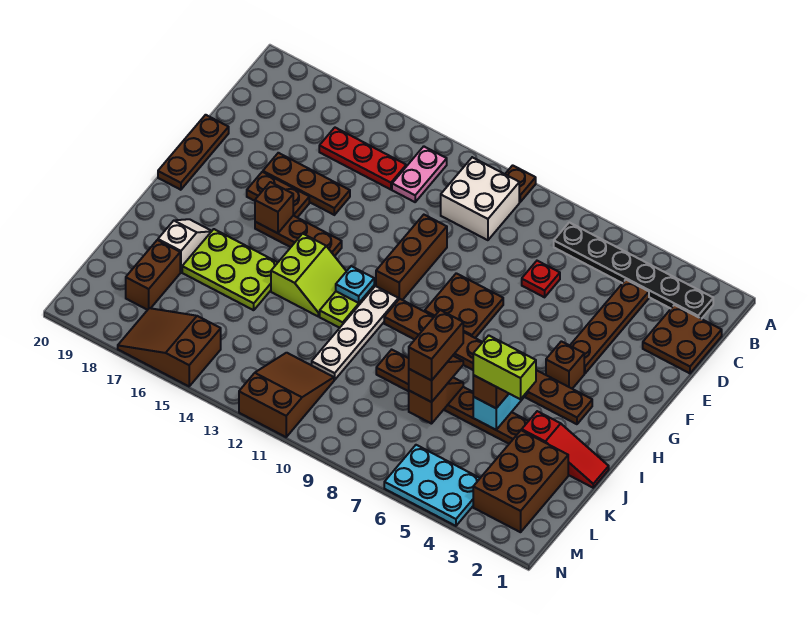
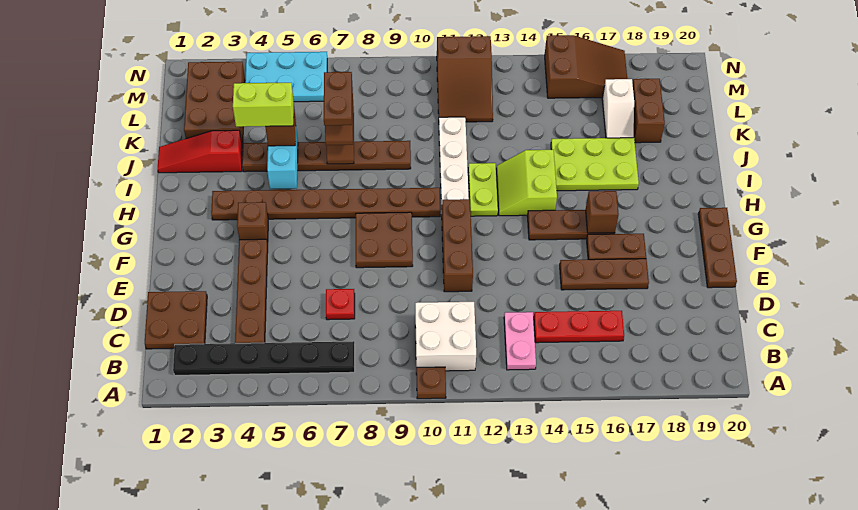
cyan plate H12 level 2 -> none
white slope I18:J18 level 1 top J -> white slope K17:L17 level 1 top L
brown brick J7:K7 level 4 -> brown plate J7:K7 level 4

